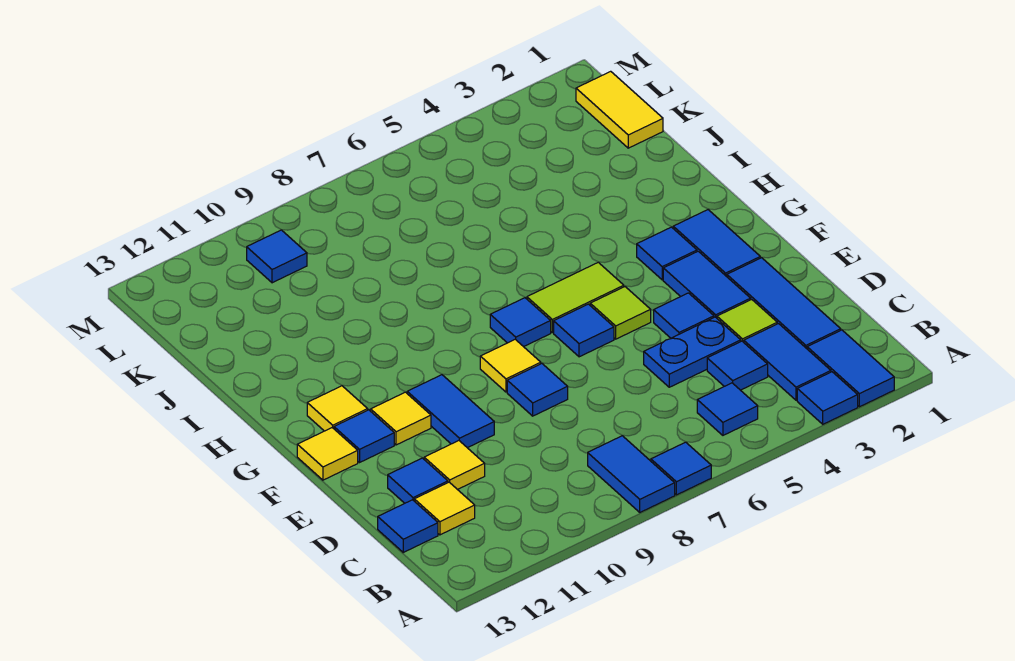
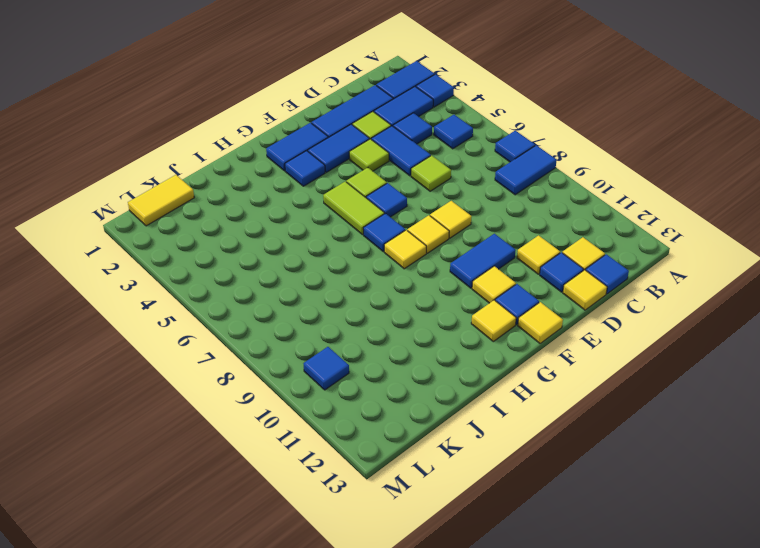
blue plate D4:D5 level 1 -> blue tile D4:D5 level 1
none -> lime tile D6 level 1
none -> yellow tile D13 level 1
blue tile E4 level 1 -> lime tile E4 level 1
blue tile E8 level 1 -> yellow tile E8 level 1
none -> yellow tile G8 level 1

